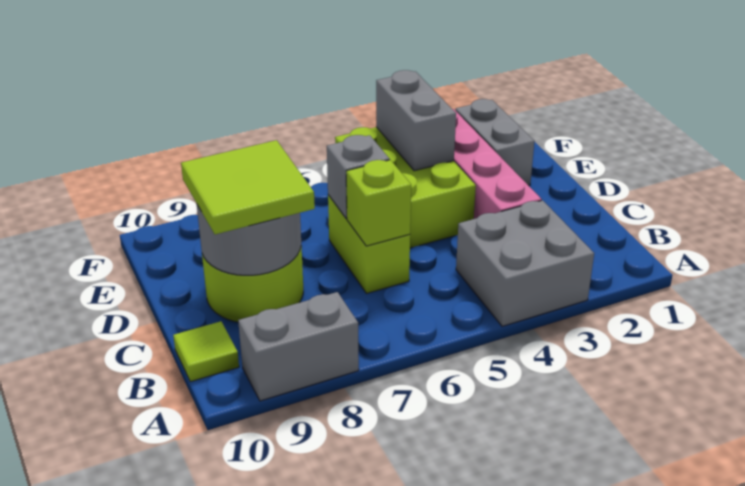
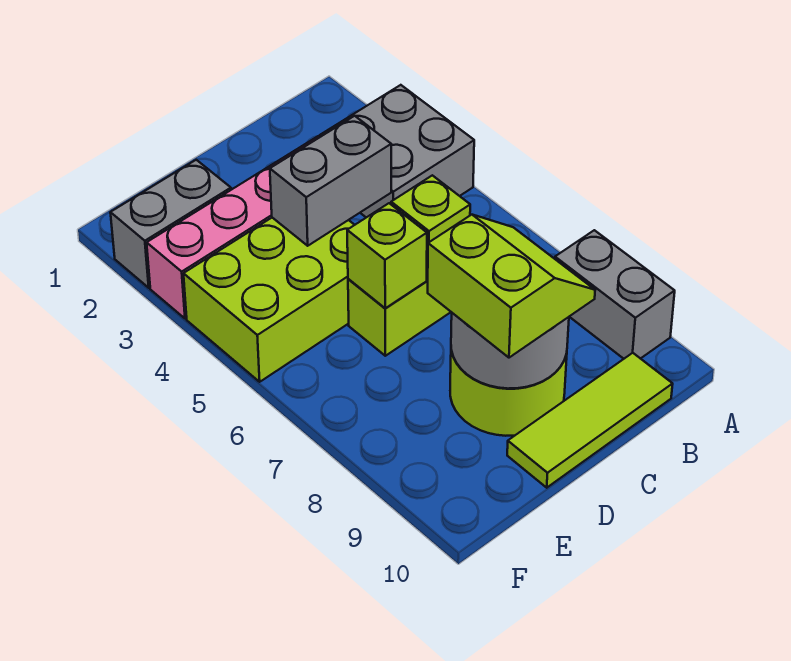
lime tile B10 level 1 -> lime tile B10:D10 level 1
lime tile C8:D9 level 3 -> lime slope C8:D9 level 3 top D
grey brick D6 level 2 -> lime brick D6 level 2
grey brick E4:F4 level 2 -> grey brick C4:D4 level 2

